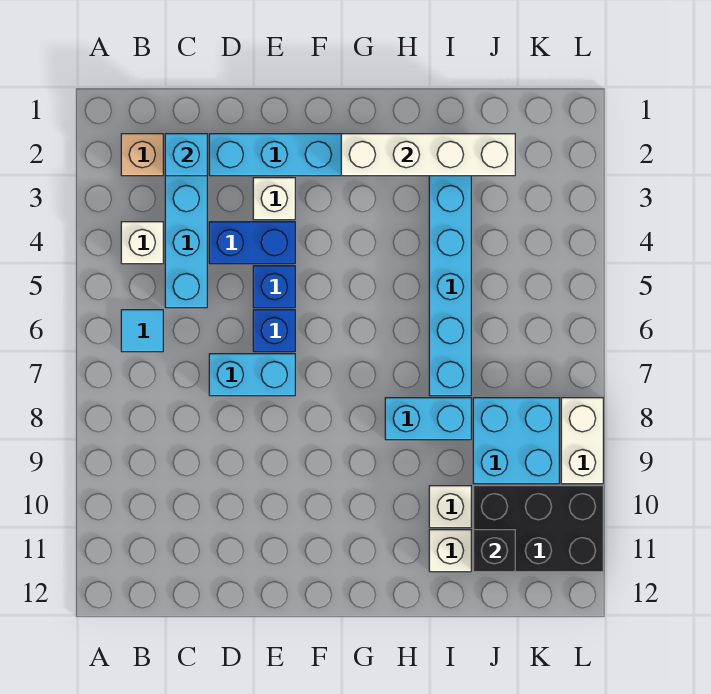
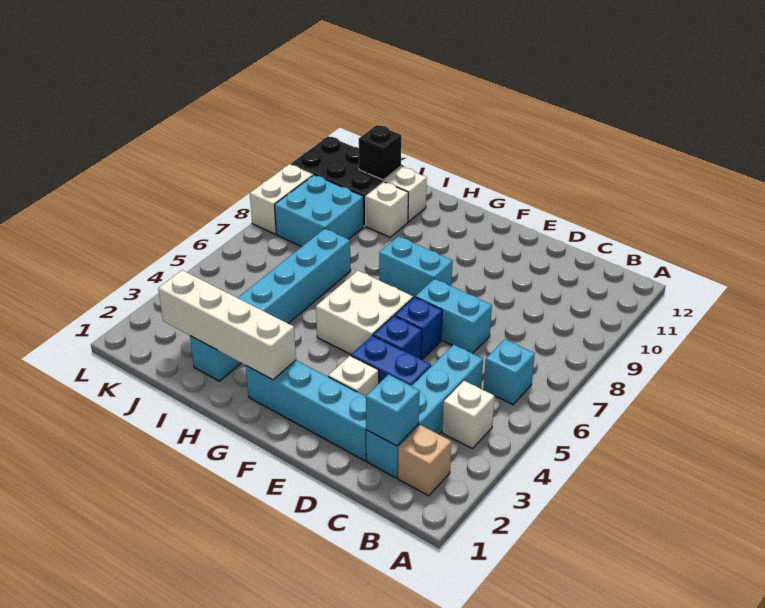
cyan tile B6 level 1 -> cyan brick B6 level 1
none -> white brick F5:G6 level 1
cyan brick H8:I8 level 1 -> cyan brick F8:G8 level 1

